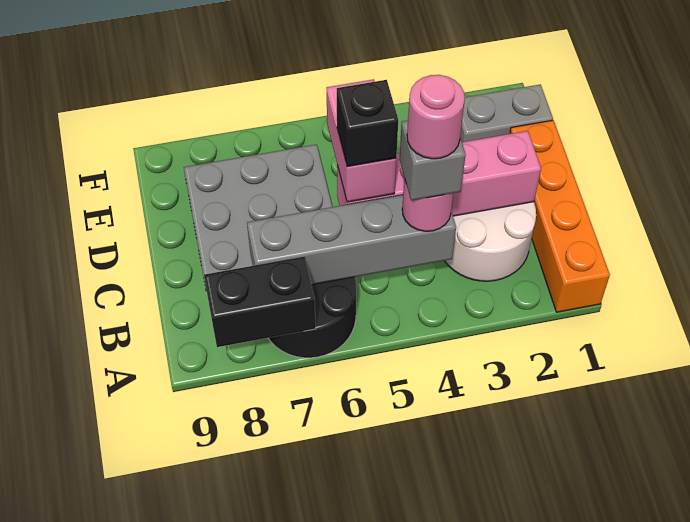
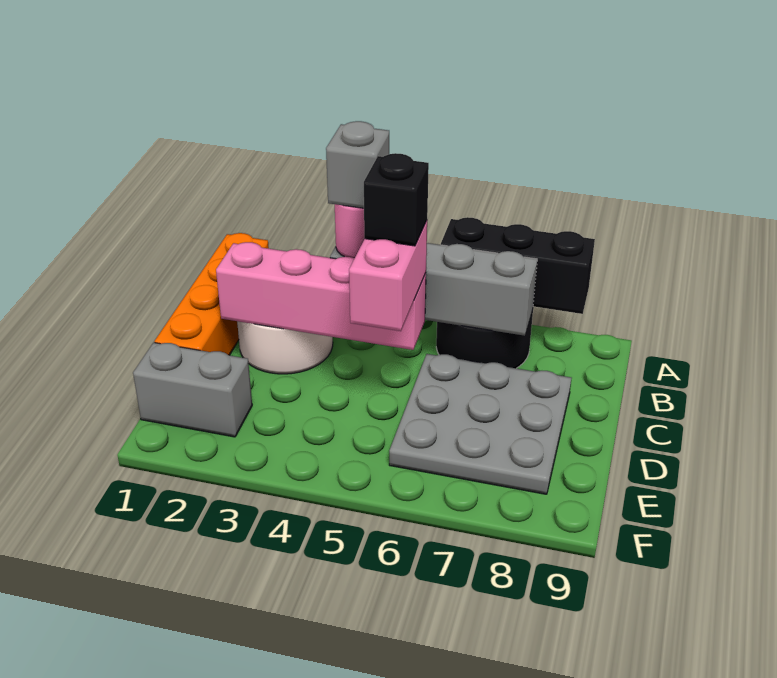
black brick A7:A8 level 2 -> black brick A6:A8 level 2
pink round brick B4 level 5 -> none

